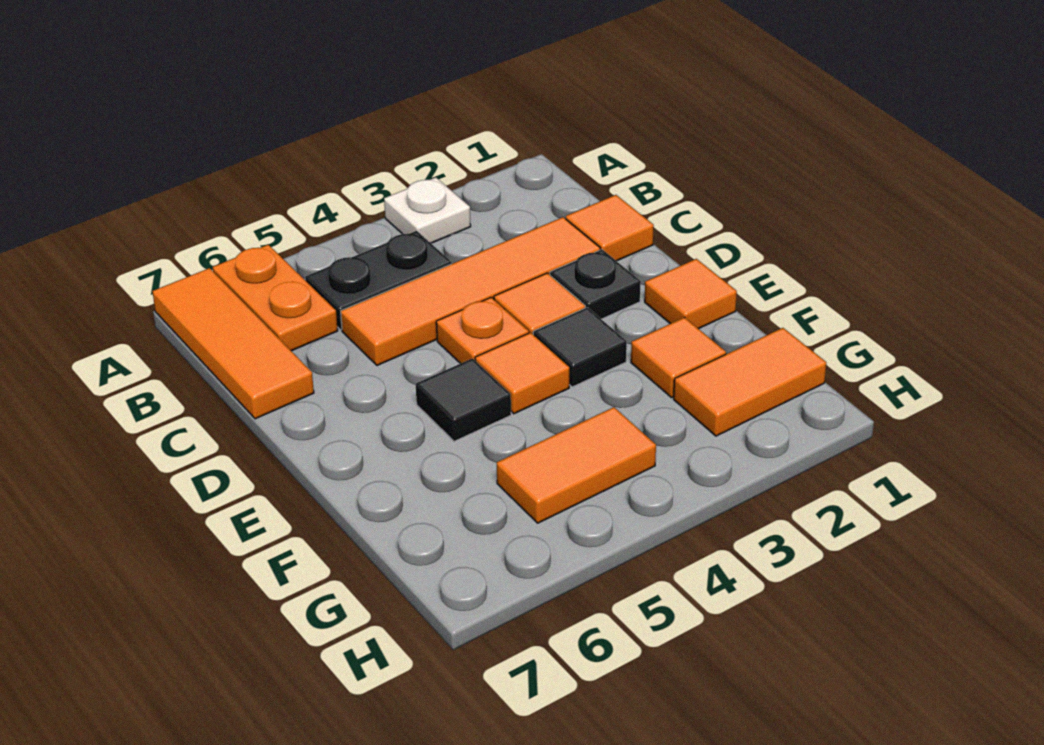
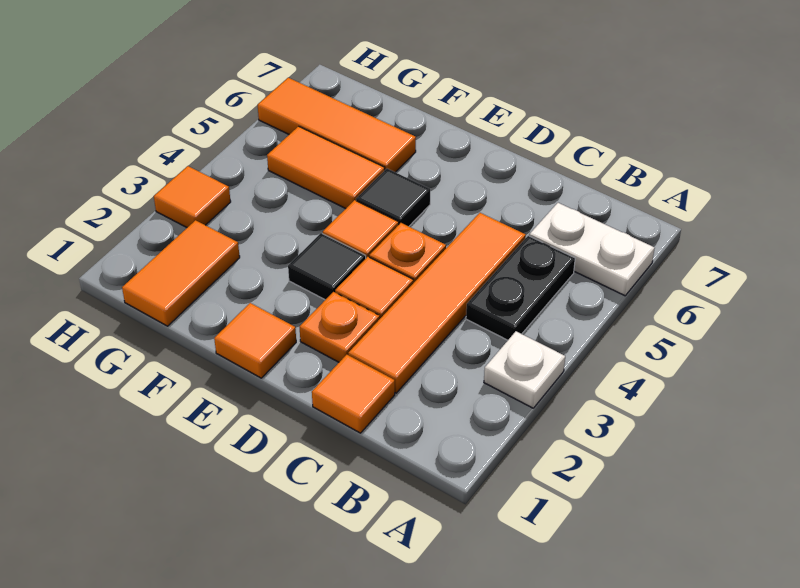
orange plate A6:B6 level 1 -> white plate A6:B6 level 1
orange tile A7:C7 level 1 -> orange tile F6:H6 level 1
black plate D2 level 1 -> orange plate D2 level 1
orange tile F2 level 1 -> orange tile H3 level 1
orange tile G4:G5 level 1 -> orange tile F5:G5 level 1

